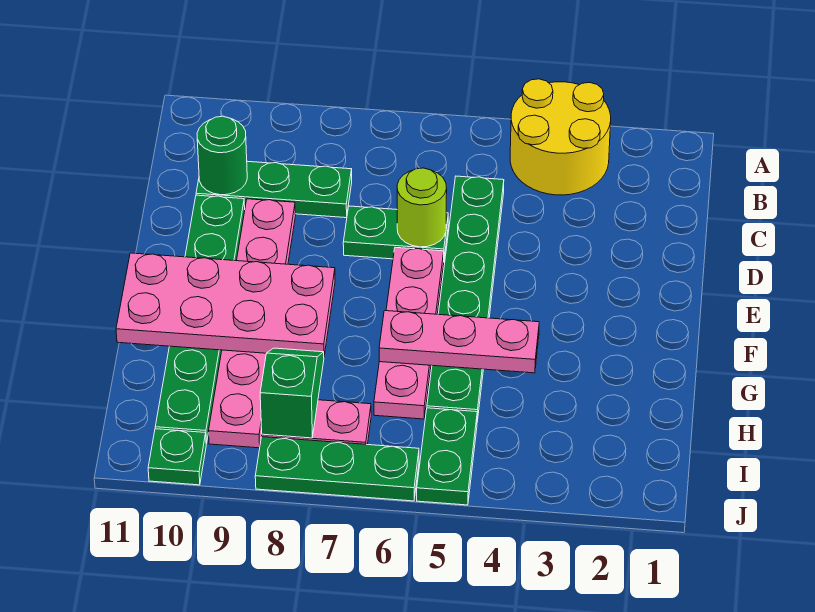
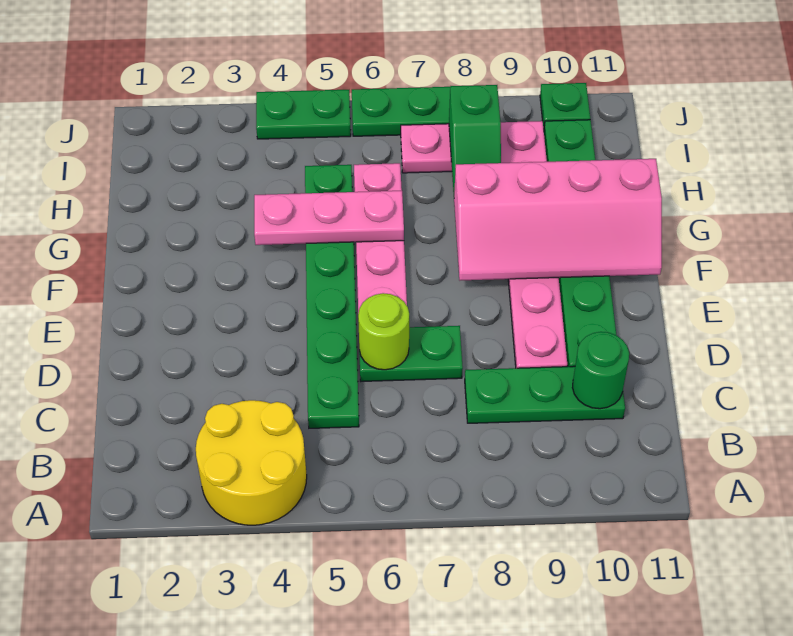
pink plate F8:G11 level 2 -> pink slope F8:G11 level 2 top G
green plate I5:J5 level 1 -> green plate J4:J5 level 1

